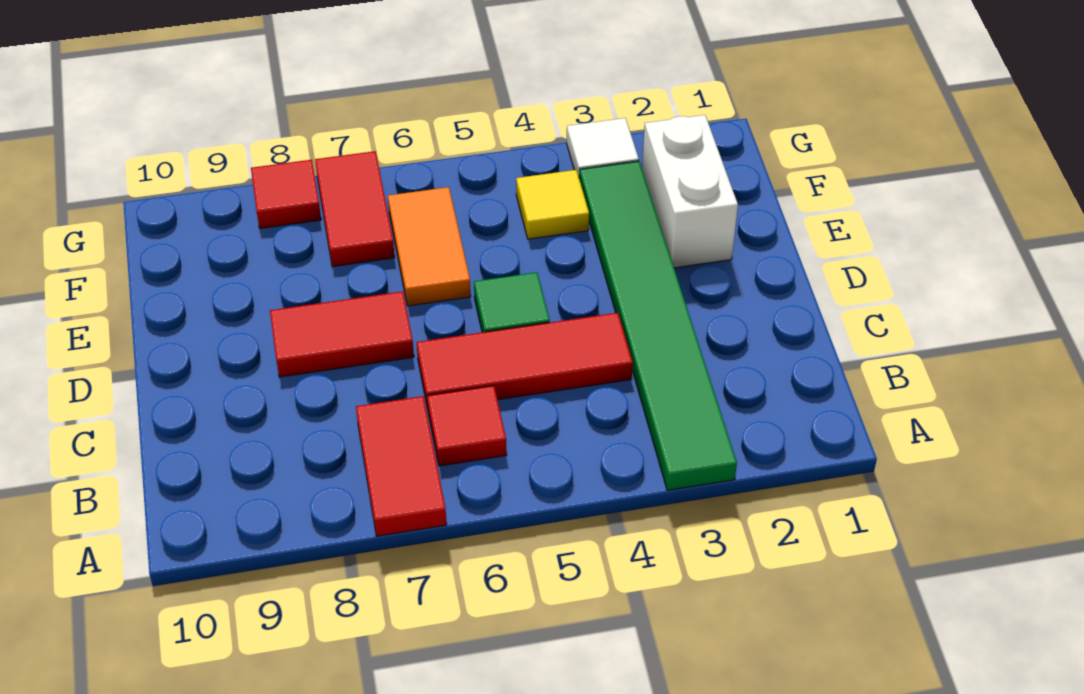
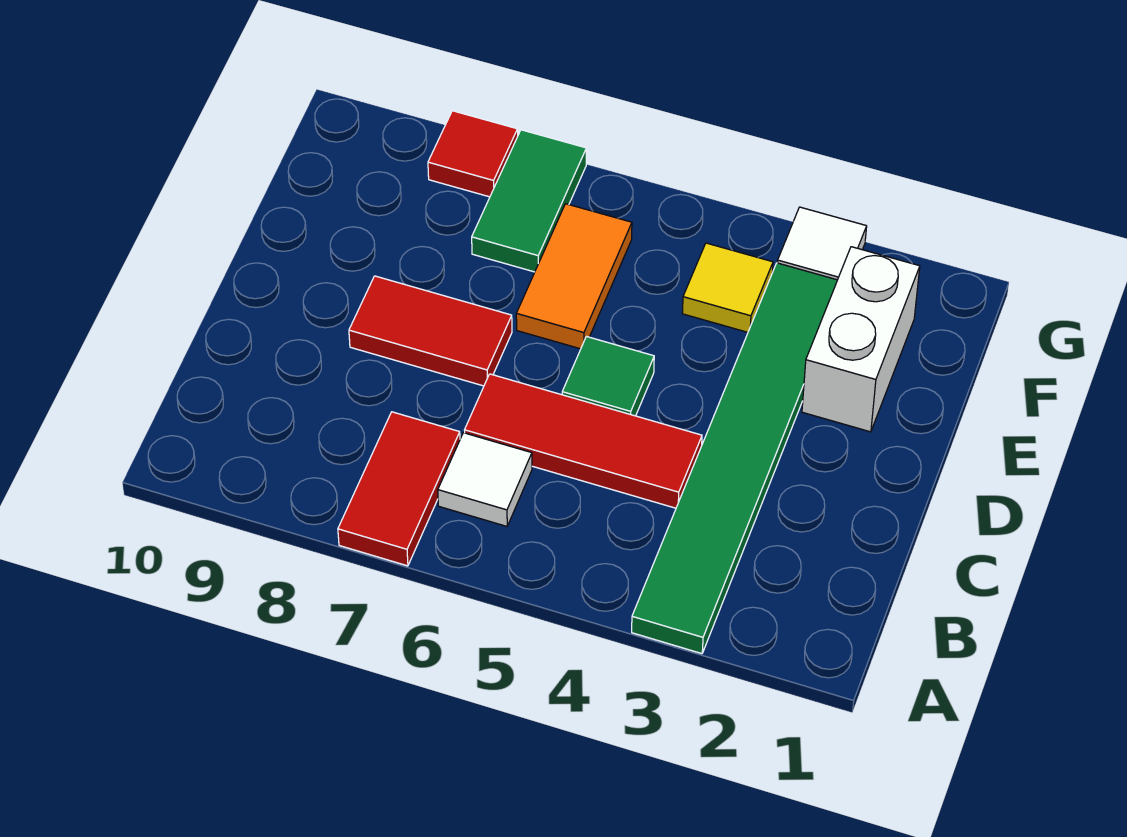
red tile B6 level 1 -> white tile B6 level 1
red tile F7:G7 level 1 -> green tile F7:G7 level 1

